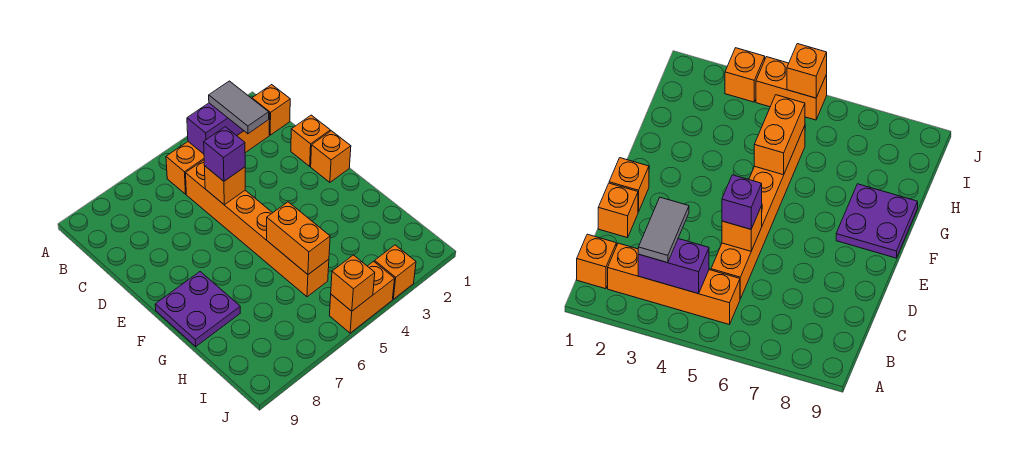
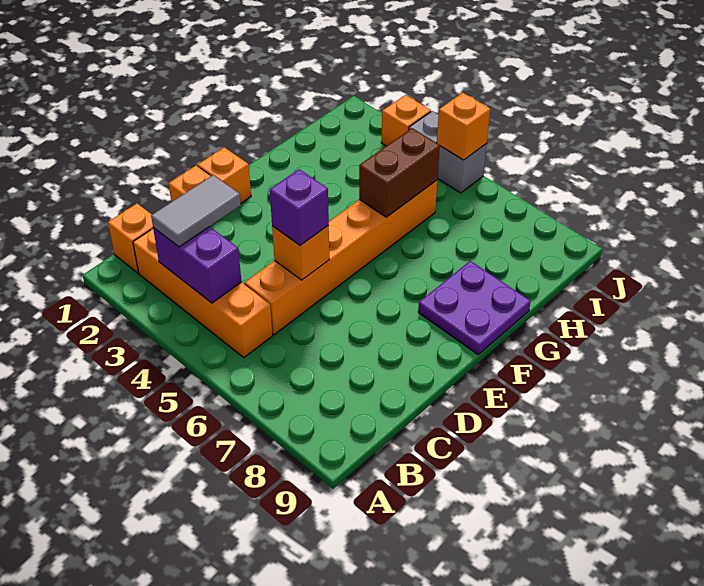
orange brick G5:H5 level 2 -> brown brick G5:H5 level 2
orange brick J4:J5 level 1 -> grey brick J4:J5 level 1

